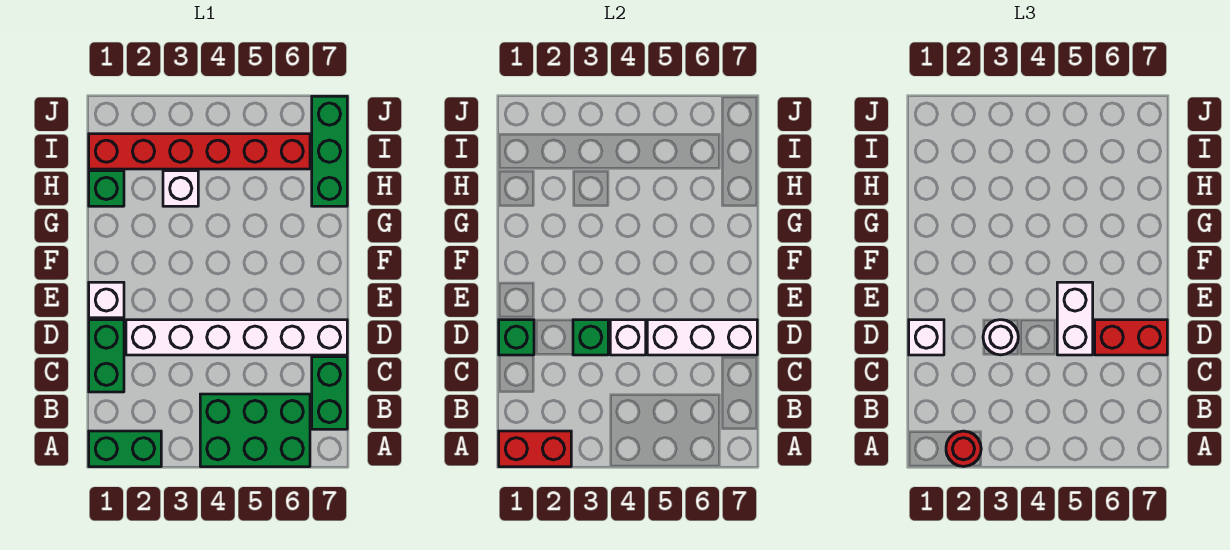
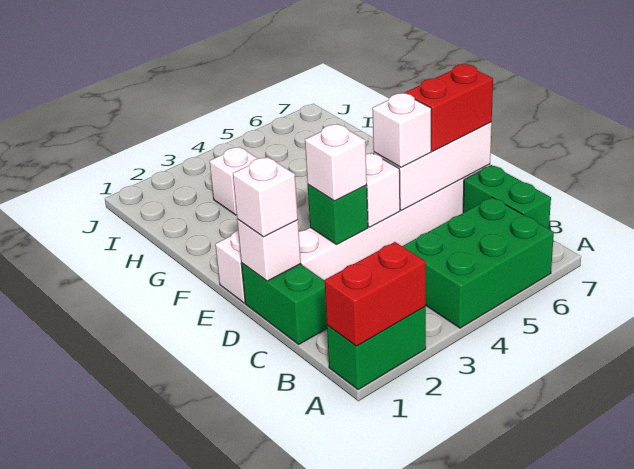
red round brick A2 level 3 -> none
green brick D1 level 2 -> white brick D1 level 2
white round brick D3 level 3 -> white brick D3 level 3
white brick D5:E5 level 3 -> white brick D5 level 3
green brick H1 level 1 -> none
green brick H7:J7 level 1 -> none
red brick I1:I6 level 1 -> none

